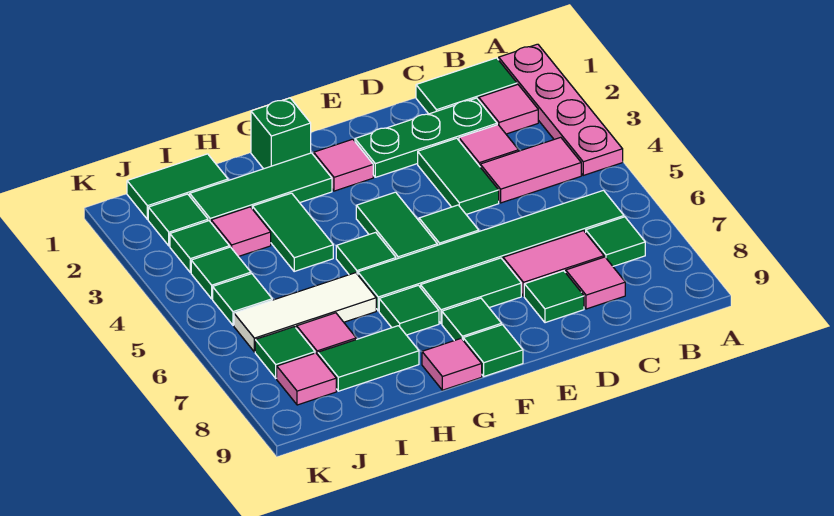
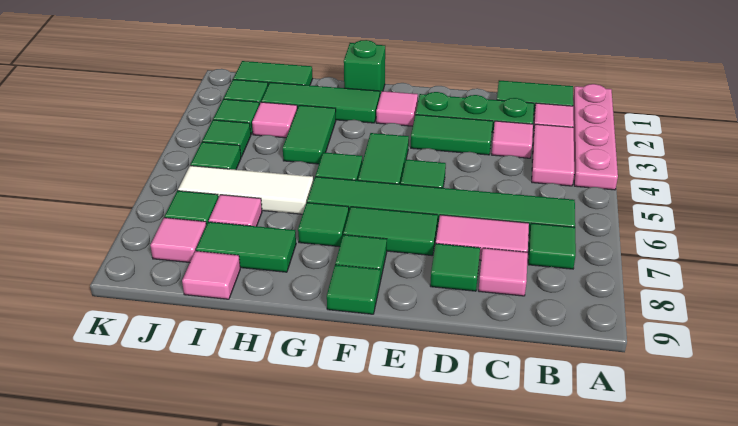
pink tile B4:C4 level 1 -> pink tile B3:B4 level 1
green tile D3:D4 level 1 -> green tile D3:E3 level 1
pink tile G9 level 1 -> pink tile I9 level 1

